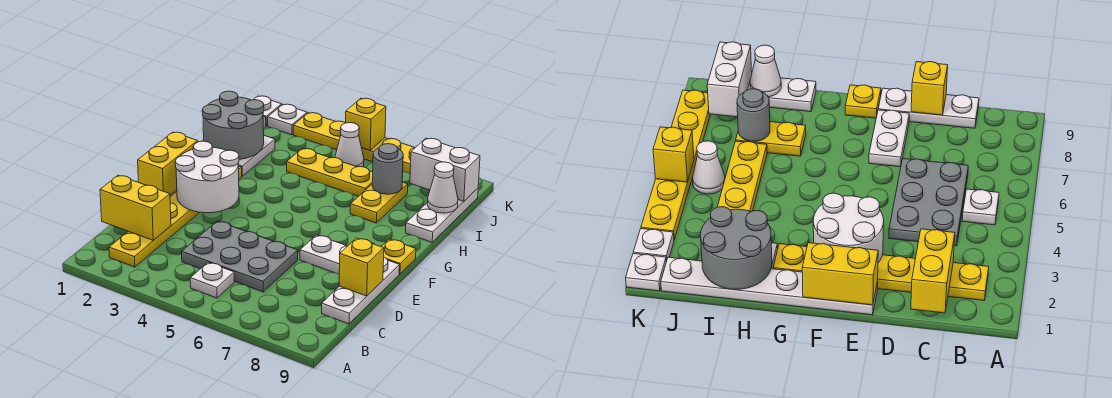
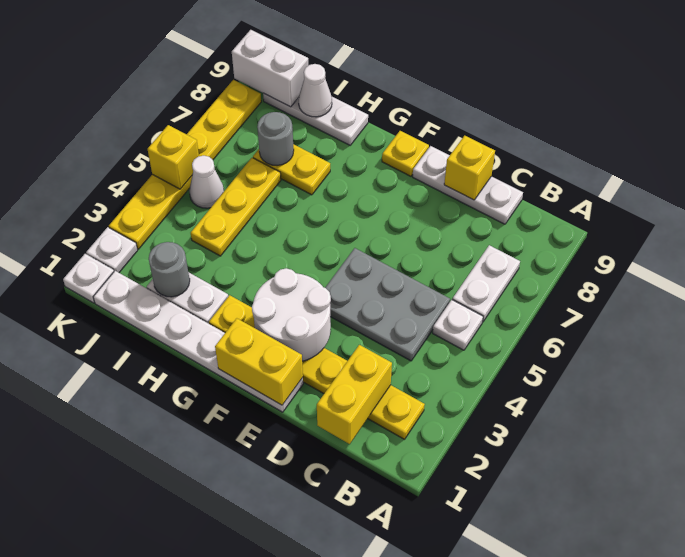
grey plate C4:D6 level 1 -> grey plate C4:E5 level 1
white plate E7:E8 level 1 -> white plate B6:B7 level 1
grey round brick H1:I2 level 2 -> grey round brick I2 level 2
white brick J8:J9 level 2 -> white brick J9:K9 level 2

